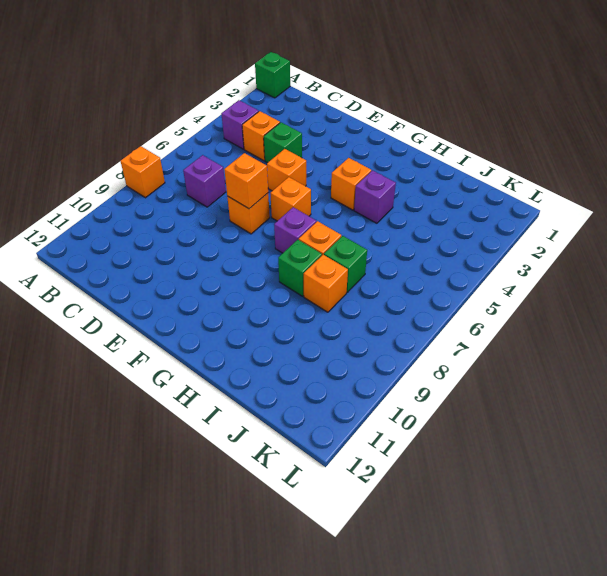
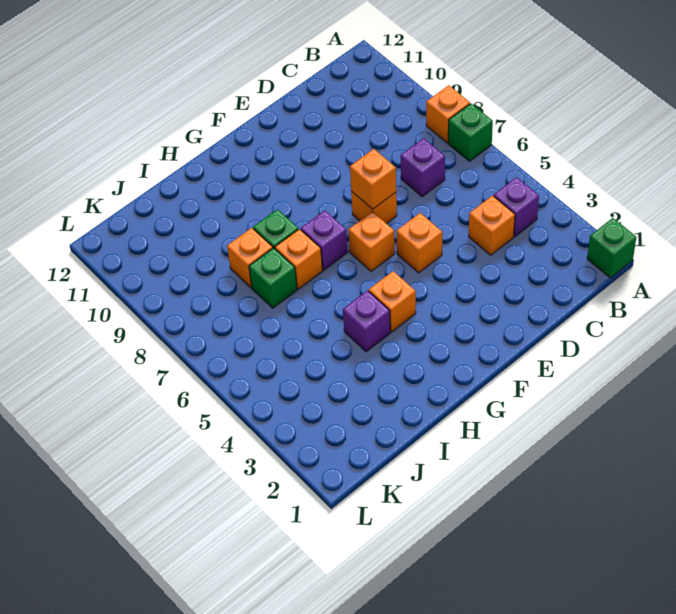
green brick D4 level 1 -> green brick A7 level 1

